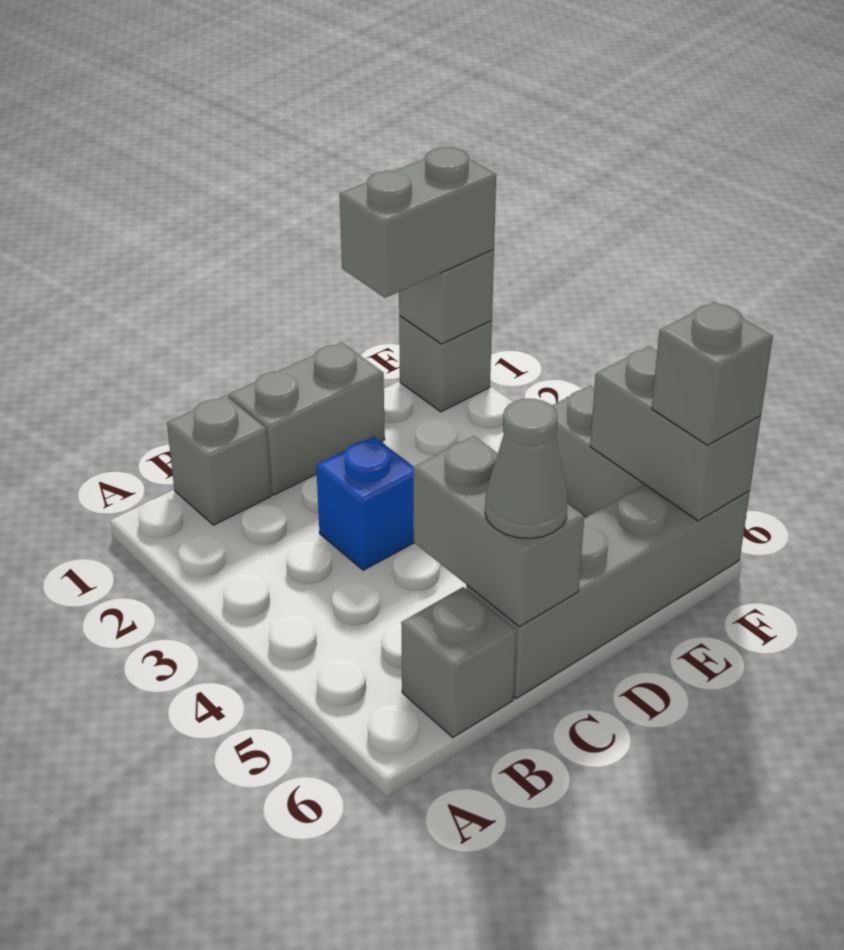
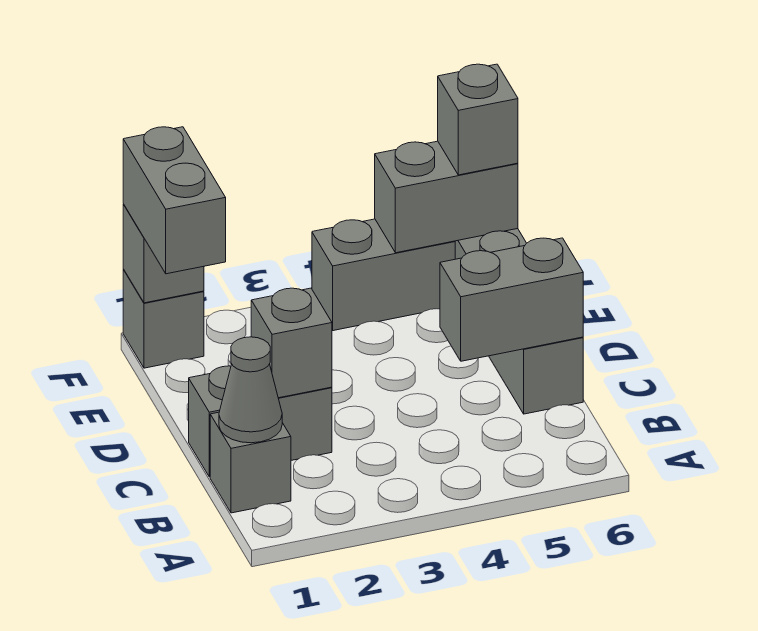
grey brick B6 level 1 -> grey brick C2 level 2
grey brick C1:D1 level 1 -> grey brick C1:C2 level 1
blue brick C3 level 1 -> none
grey cone C6 level 3 -> grey cone B1 level 2

